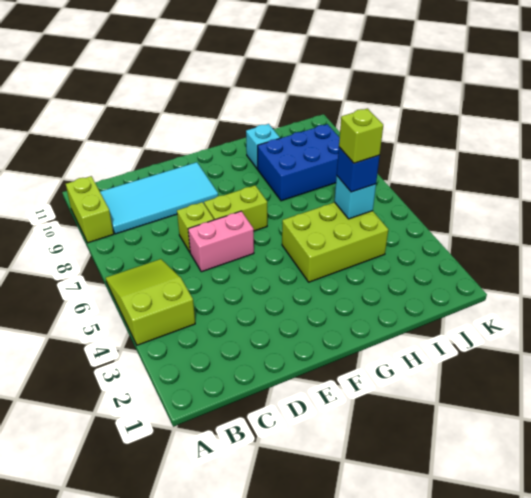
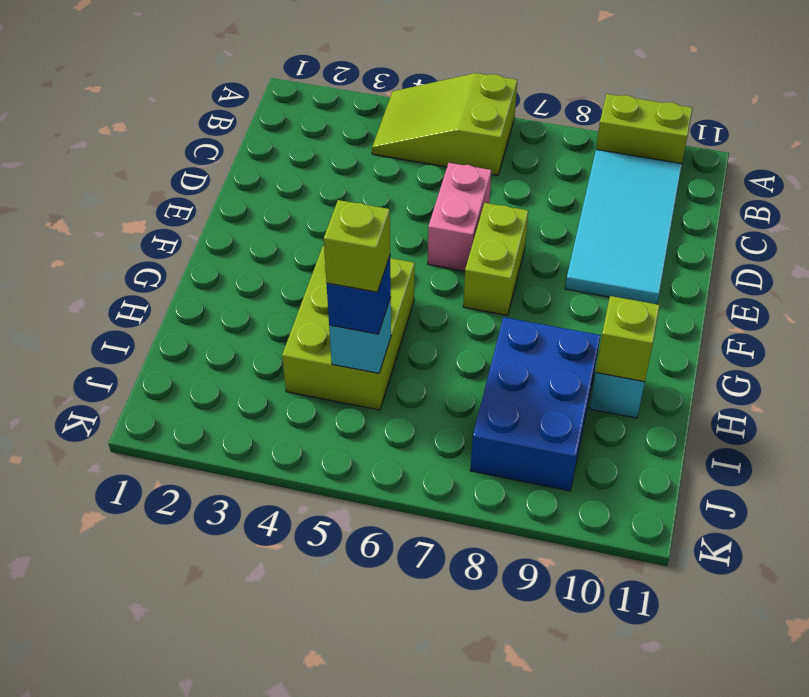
lime slope A4:B6 level 1 top 4 -> lime slope A4:B6 level 1 top 6
lime brick D7 level 1 -> lime brick H10 level 2

